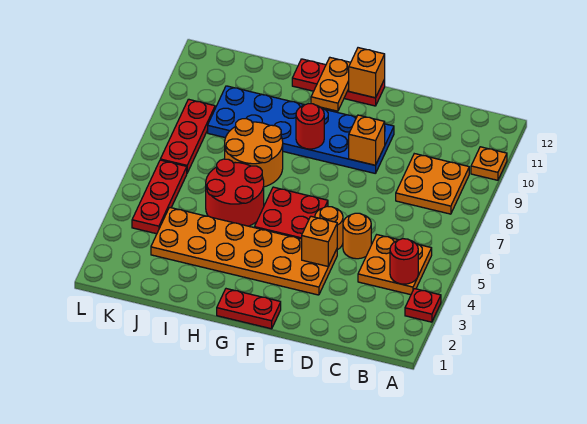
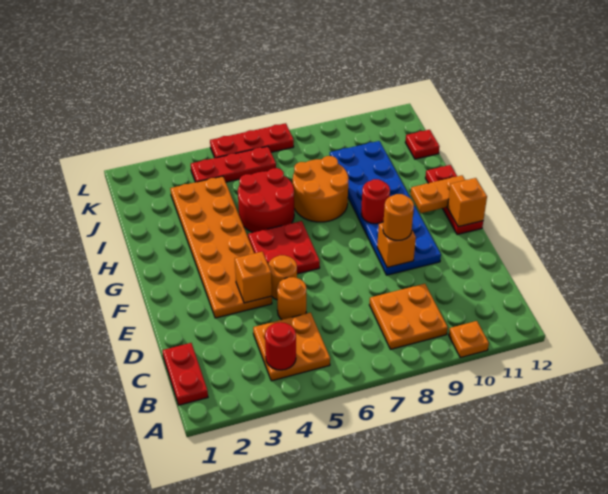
red plate A3 level 1 -> red plate J12 level 1
none -> orange round brick E9 level 3
red plate F1:G1 level 1 -> red plate B1:C1 level 1
red plate K7:K9 level 1 -> red plate L5:L7 level 1

